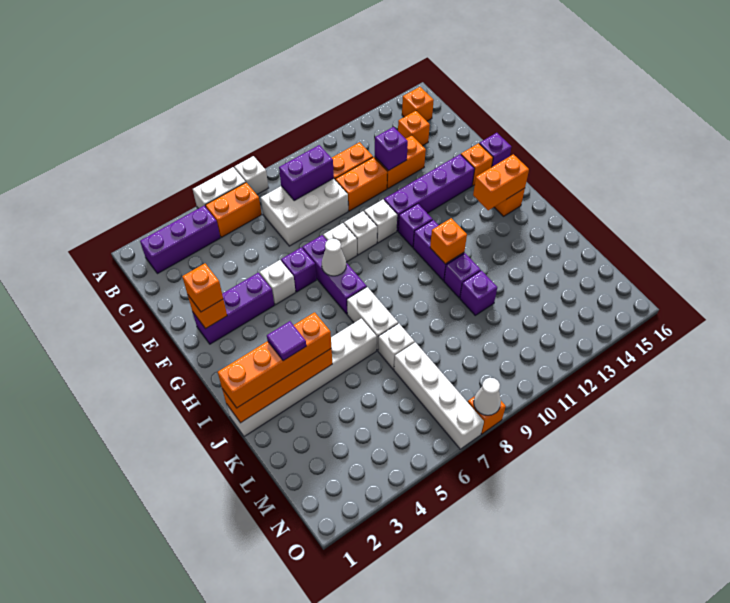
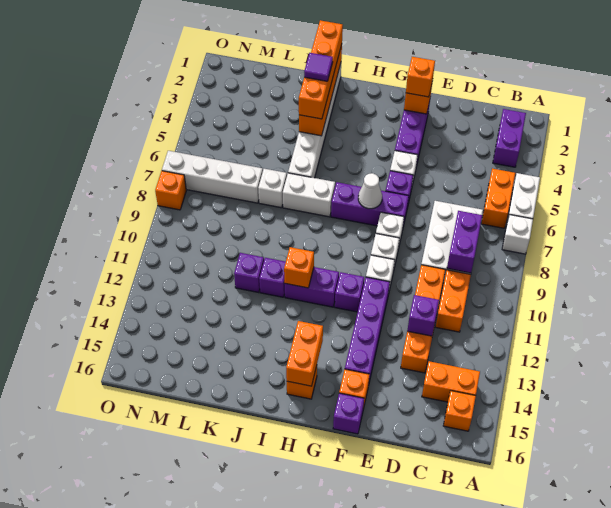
purple brick B2:B4 level 1 -> purple brick B2:B3 level 1
orange brick C14 level 1 -> orange brick B14:C14 level 1
white cone O8 level 2 -> none

